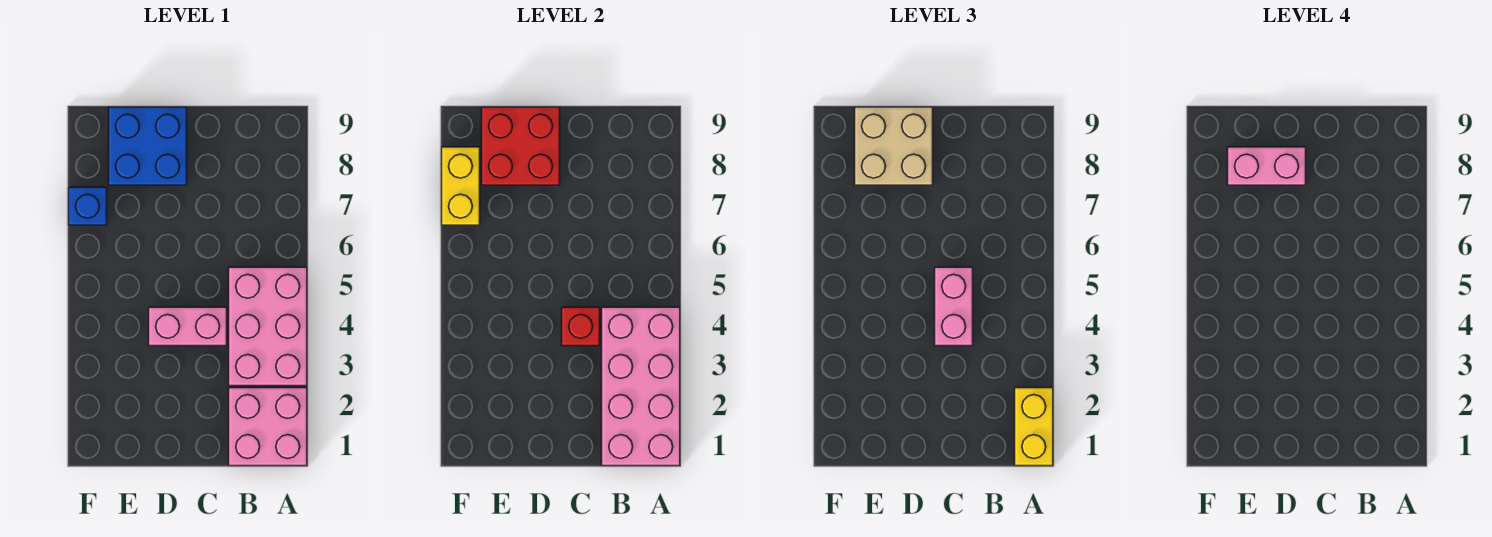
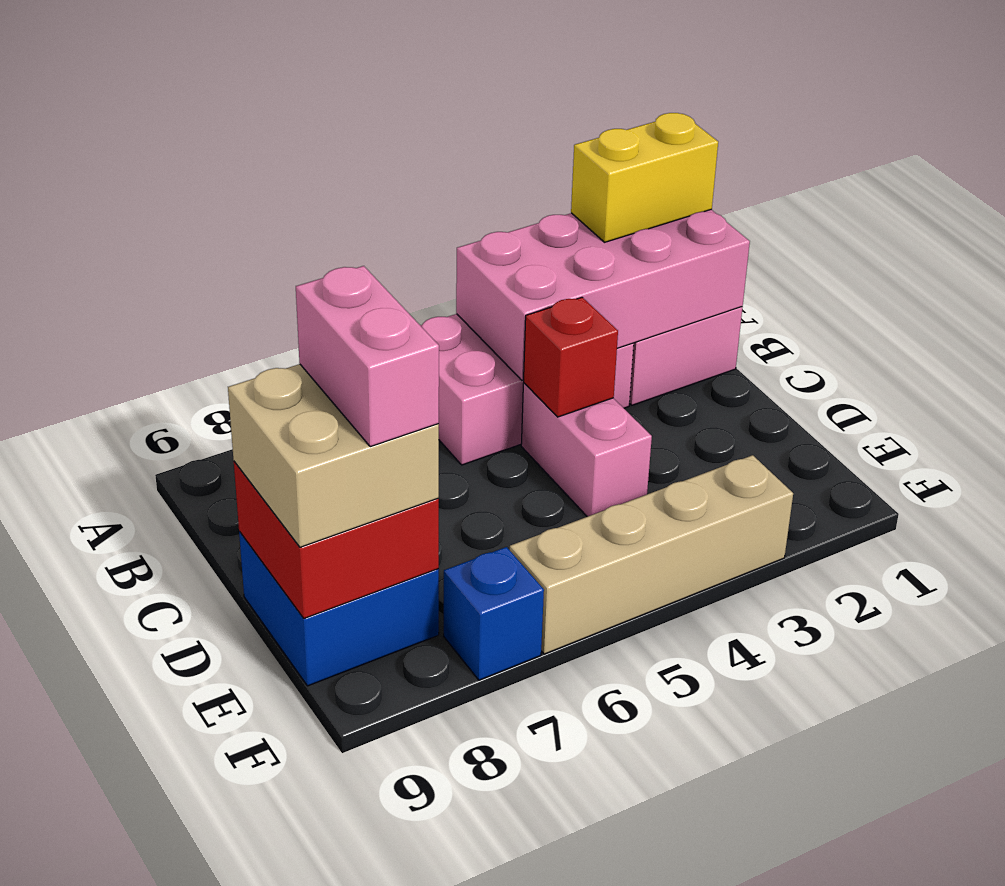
pink brick C4:C5 level 3 -> none
none -> tan brick F3:F6 level 1
yellow brick F7:F8 level 2 -> none

